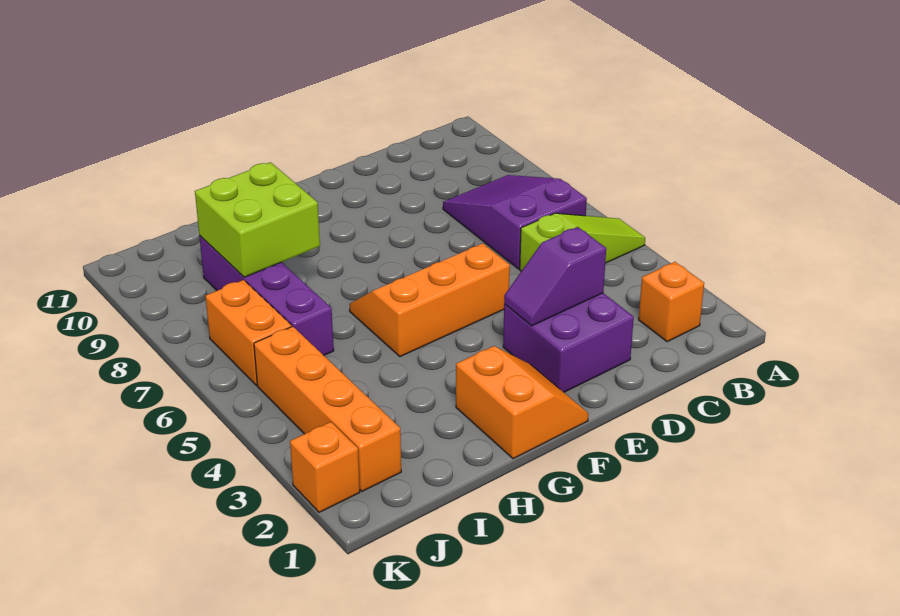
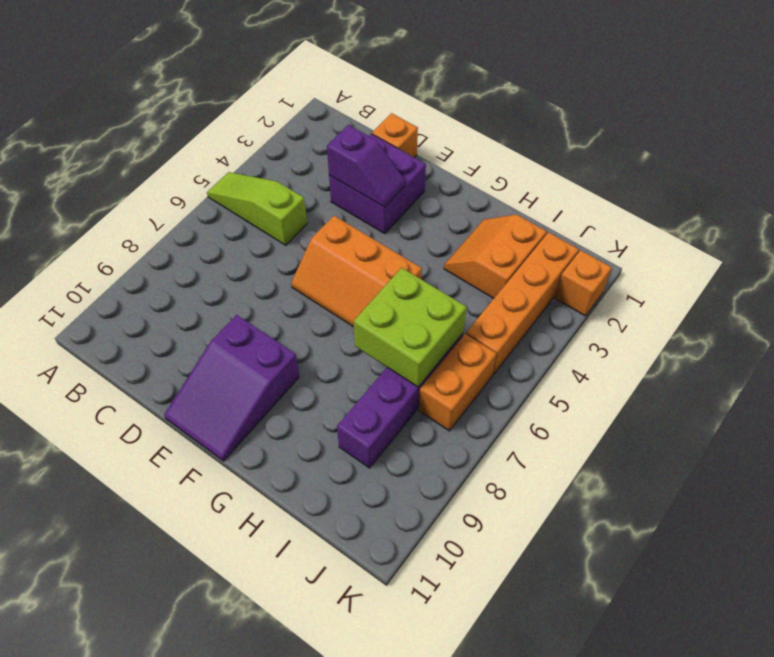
orange brick B2 level 1 -> orange brick D1 level 1
purple slope B6:C8 level 1 top 6 -> purple slope E9:F11 level 1 top 9
orange slope F1:G2 level 1 top G -> orange slope H2:I3 level 1 top I
lime brick H8:I9 level 2 -> lime brick H6:I7 level 2

